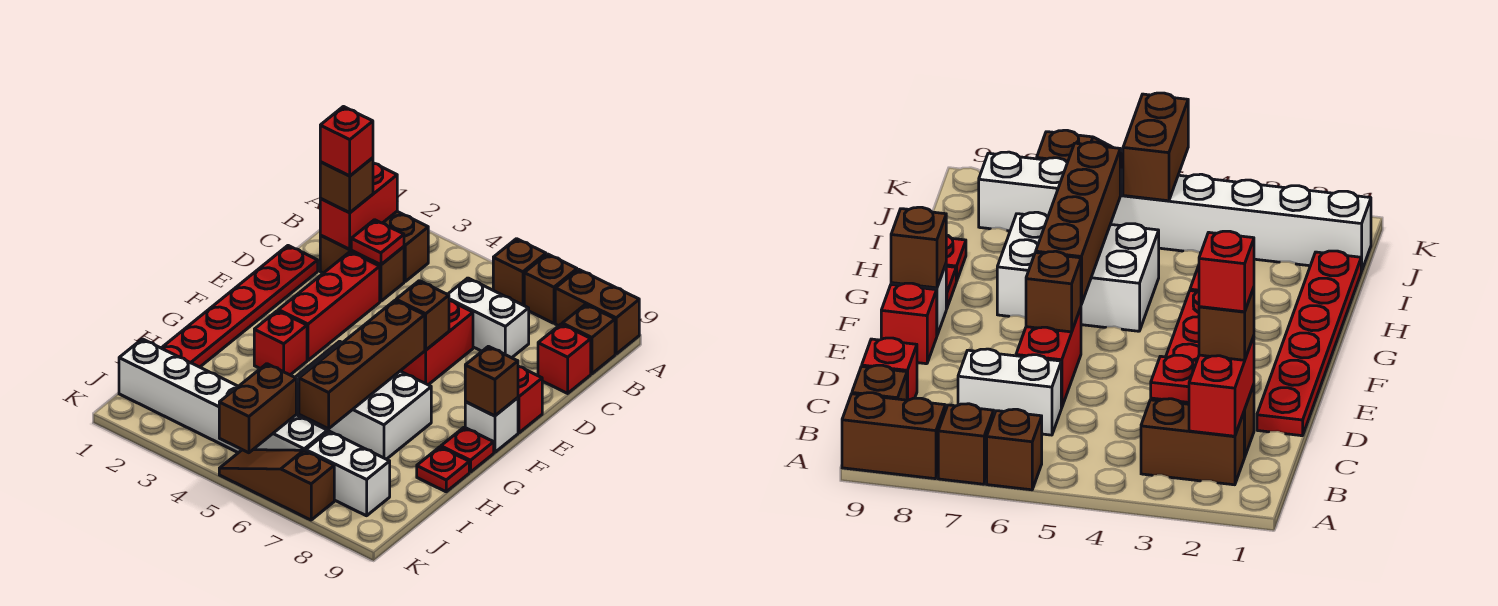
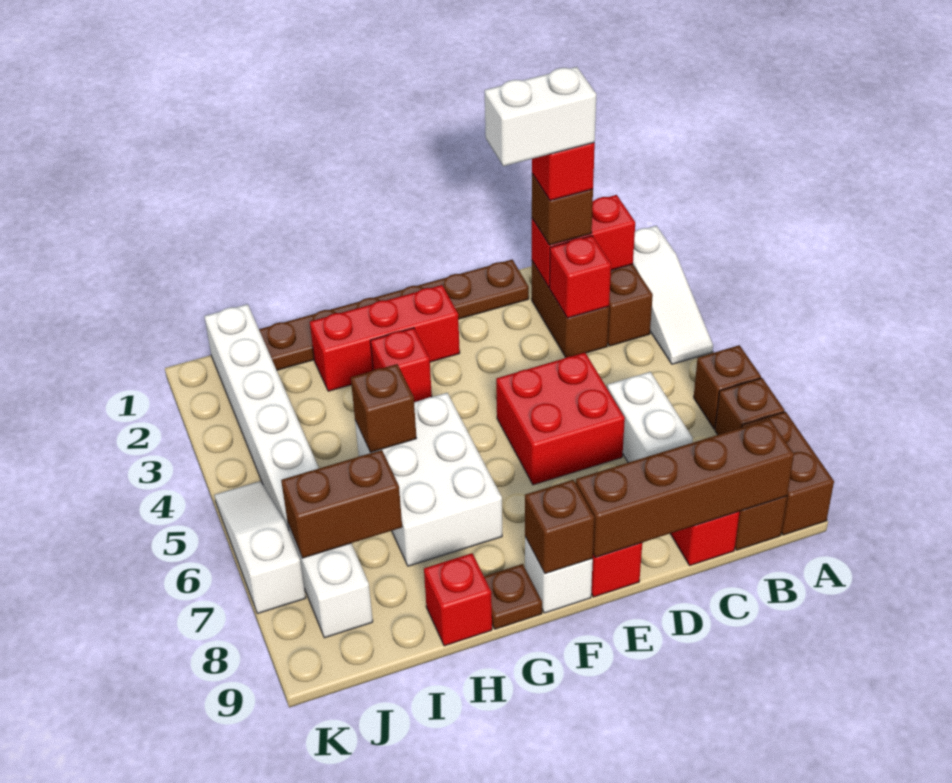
none -> white slope A2:A4 level 1 top 2
none -> white brick C2:D2 level 5
red plate C3 level 2 -> red brick C3 level 2
red plate D1:I1 level 1 -> brown plate D1:I1 level 1
red brick D3:F3 level 1 -> red brick F2:H2 level 1
red brick D6:E6 level 1 -> red brick D5:E6 level 1
brown brick E6 level 2 -> brown brick H5 level 2
brown brick F6:I6 level 2 -> brown brick B9:E9 level 2
red plate G9 level 1 -> brown plate G9 level 1
red plate H9 level 1 -> red brick H9 level 1
brown brick J5:K5 level 2 -> brown brick I7:J7 level 2
brown slope K5:K7 level 1 top 7 -> white slope K5:K7 level 1 top 7

